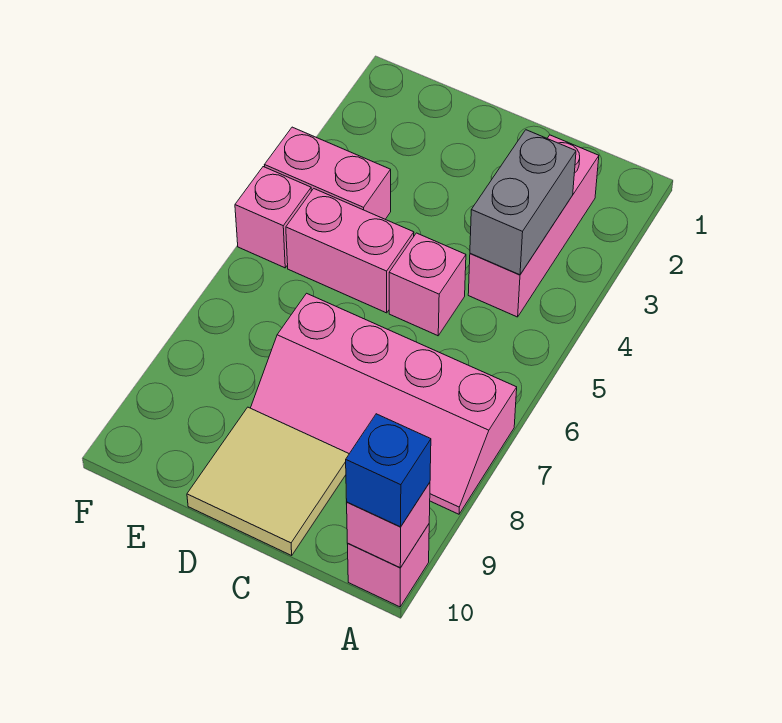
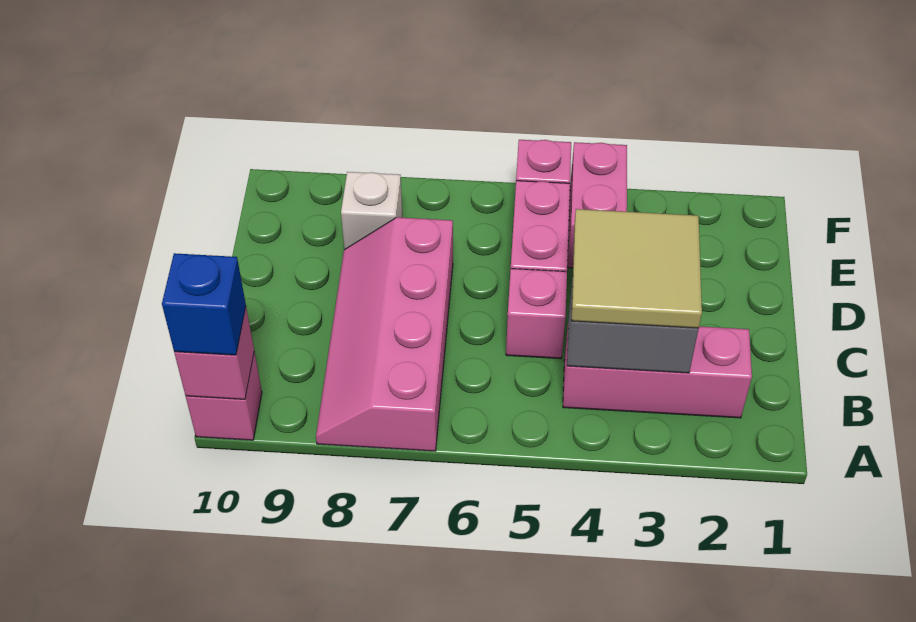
tan tile C9:D10 level 1 -> tan tile B3:C4 level 3
none -> white brick E8 level 1

